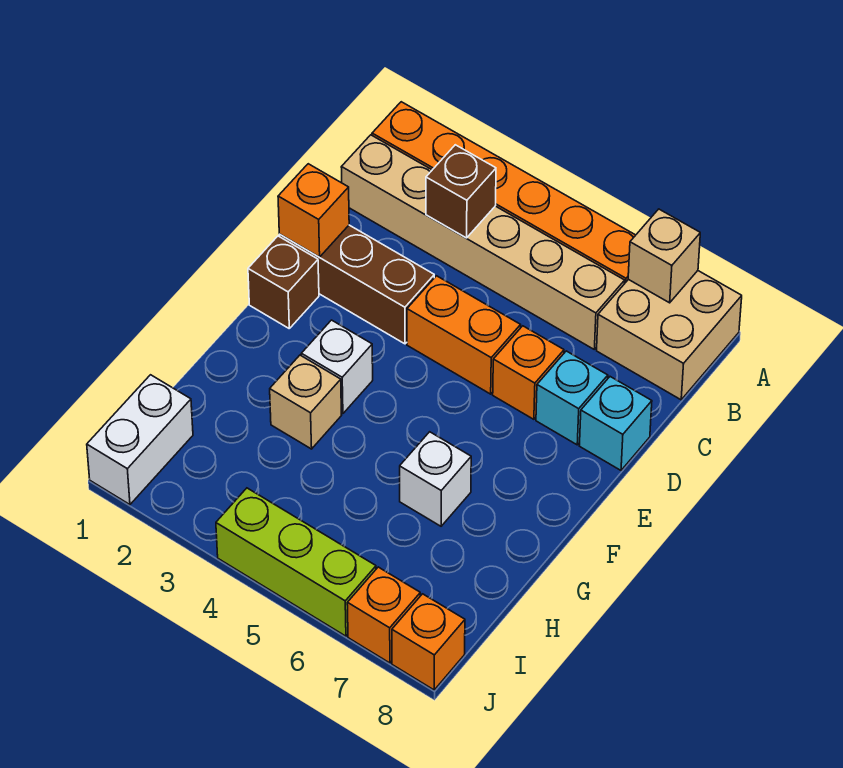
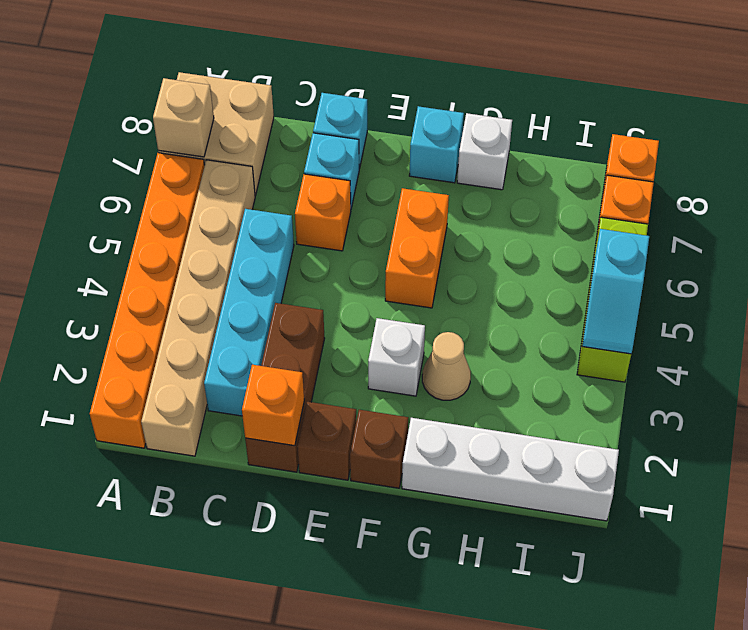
brown brick B3 level 2 -> brown brick F1 level 1
none -> cyan brick C2:C5 level 1
orange brick D4:D5 level 1 -> orange brick F5:F6 level 1
none -> cyan brick F8 level 1
tan brick G3 level 1 -> tan cone G3 level 1
white brick G6 level 1 -> white brick G8 level 1
white brick I1:J1 level 1 -> white brick G1:J1 level 1
none -> cyan slope J4:J5 level 2 top 5

